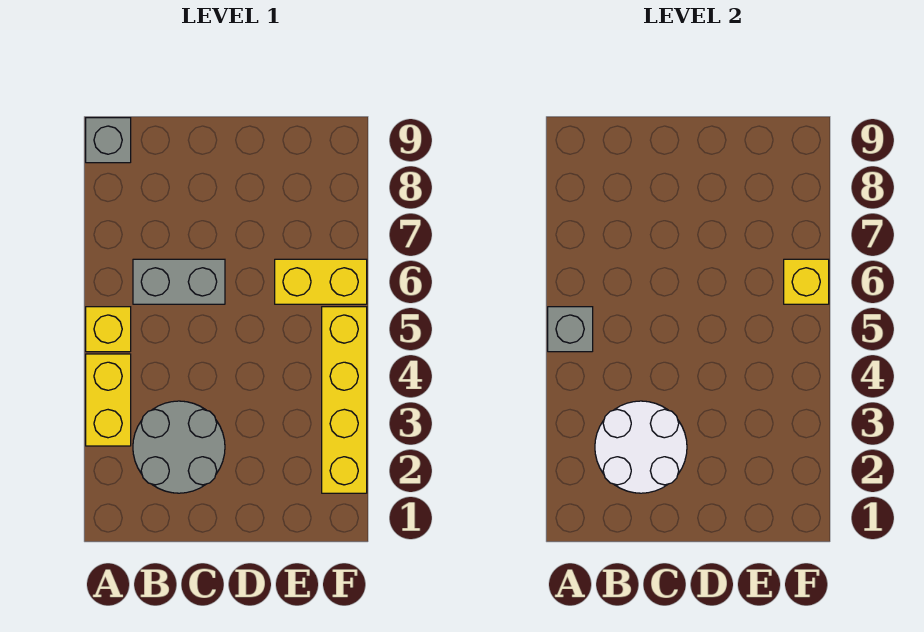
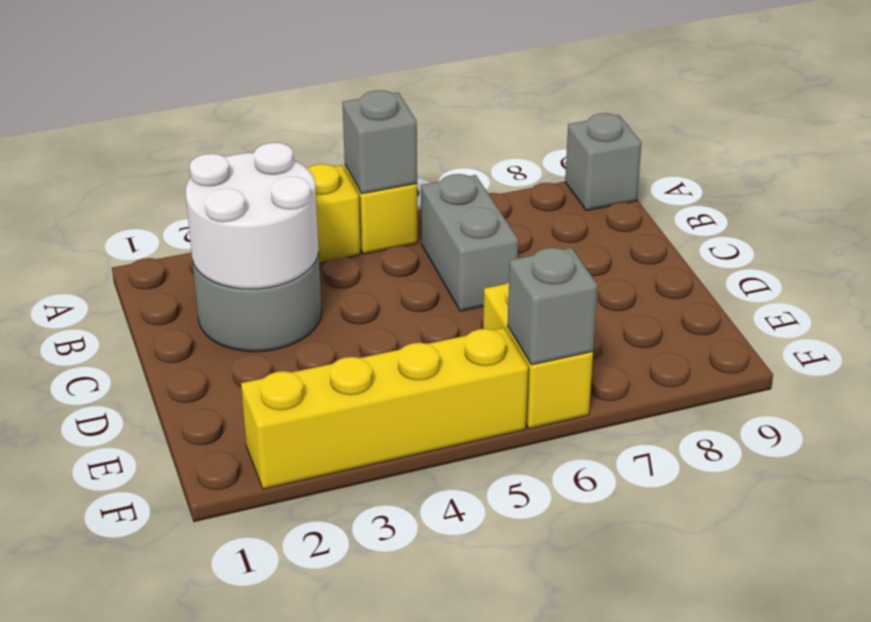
yellow brick F6 level 2 -> grey brick F6 level 2

